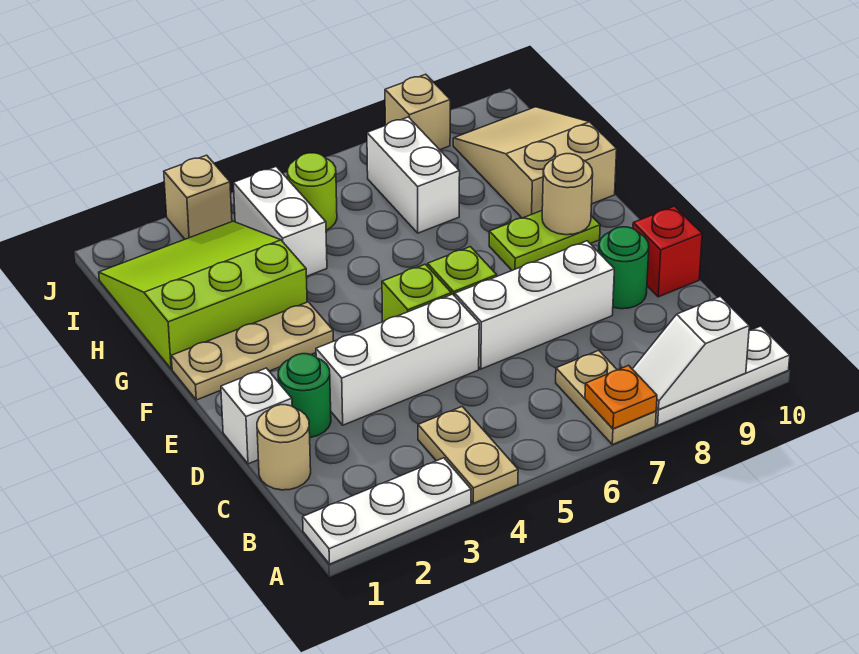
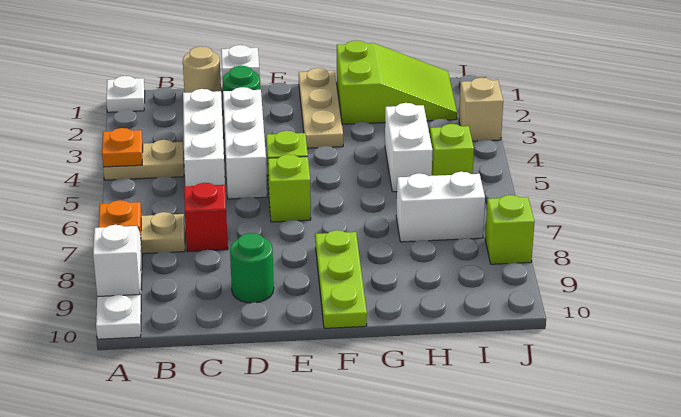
white plate A1:A3 level 1 -> white plate A1 level 1
none -> orange plate A4 level 2
white brick D6:D8 level 1 -> white brick C3:C5 level 1
red brick D10 level 1 -> red brick C7 level 1
lime plate F8:F9 level 1 -> lime plate F8:F10 level 1
tan round brick F9 level 2 -> none
lime slope G1:I3 level 1 top G -> lime slope G1:I2 level 1 top G
tan slope G9:I10 level 1 top G -> none
white brick H4:I4 level 1 -> white brick H4:H5 level 1
lime round brick I5 level 1 -> lime brick I5 level 1
tan brick J8 level 1 -> lime brick J8 level 1

